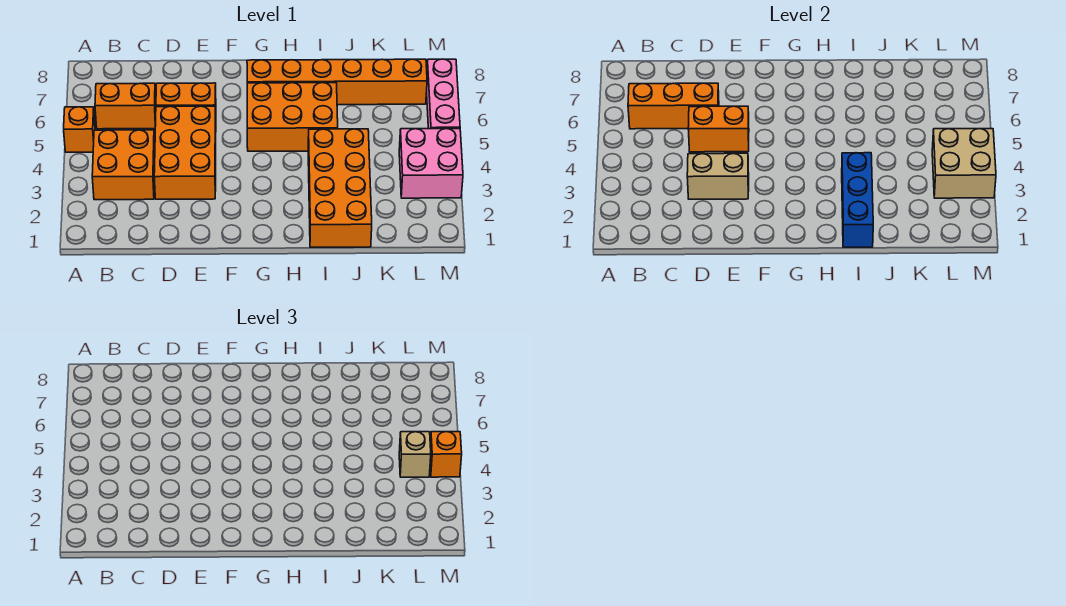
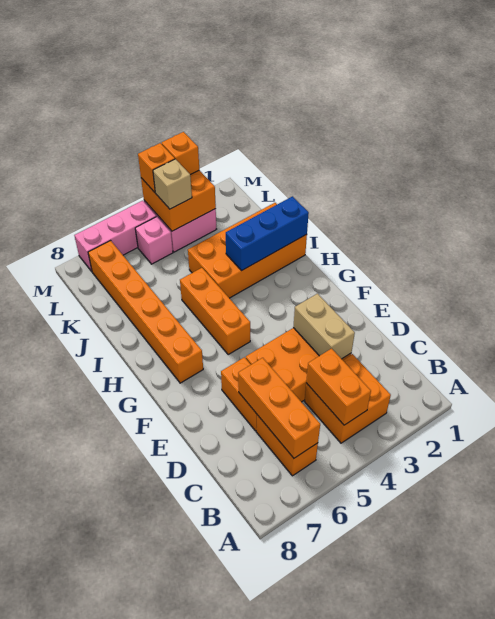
orange brick A5 level 1 -> orange brick M3 level 3
orange brick D5:E5 level 2 -> orange brick B4:C4 level 2
orange brick G5:I6 level 1 -> orange brick G5:I5 level 1
tan brick L3:M4 level 2 -> orange brick L3:M4 level 2
none -> pink brick L5 level 1

